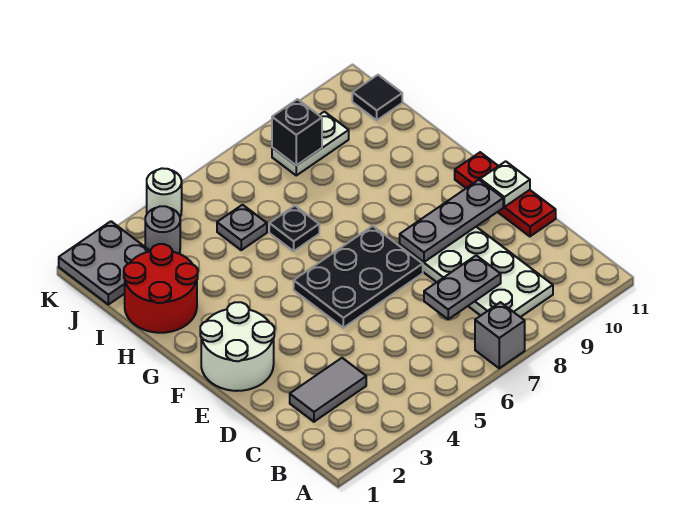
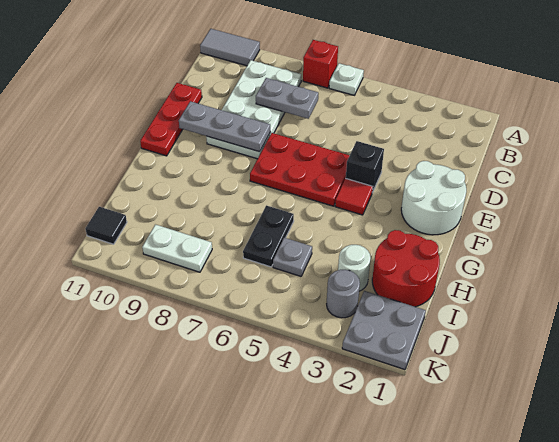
grey brick A7 level 1 -> red brick A7 level 1
grey tile C2:C3 level 1 -> grey tile A10:A11 level 1
black plate E5:F7 level 1 -> red plate E5:F7 level 1
white plate E11 level 2 -> white plate A6 level 1
none -> red tile F4 level 1
black plate H6 level 1 -> black plate H6:I6 level 1
black brick J8 level 2 -> black brick E4 level 1
white round brick K4 level 1 -> white round brick I3 level 1

